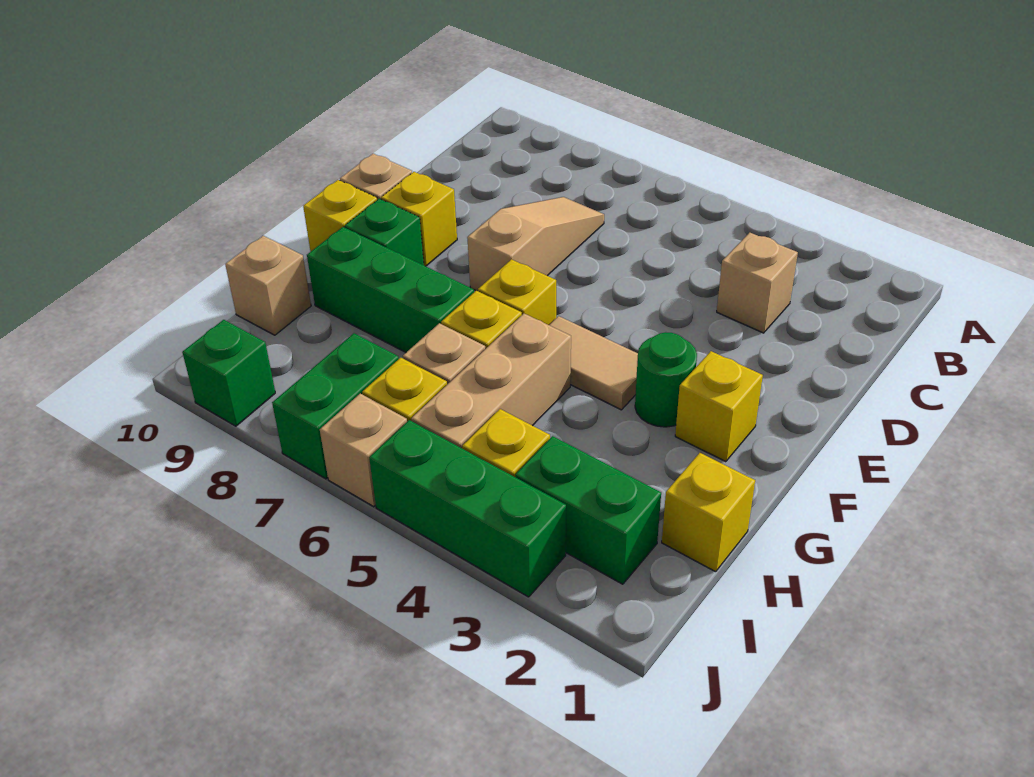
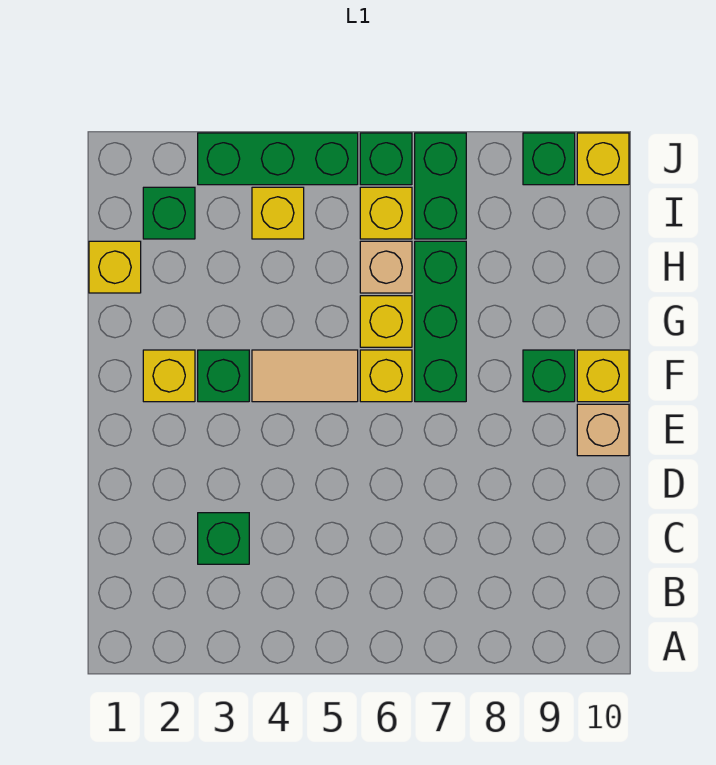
tan brick C3 level 1 -> green brick C3 level 1
tan slope C7:E7 level 1 top E -> none
yellow brick E9 level 1 -> yellow brick J10 level 1
green round brick F3 level 1 -> green brick F3 level 1
tan brick G5:I5 level 1 -> none
green brick G7:G9 level 1 -> green brick F7:H7 level 1
tan brick H10 level 1 -> none
green brick I2:I3 level 1 -> green brick I2 level 1
tan brick J6 level 1 -> green brick J6 level 1

